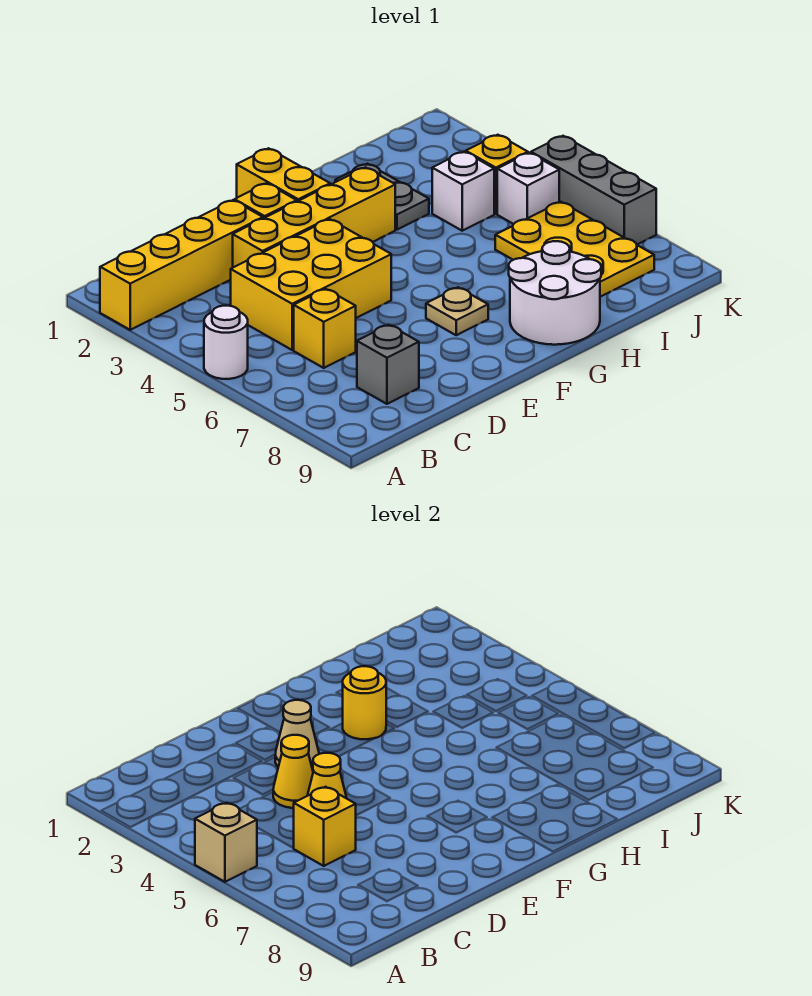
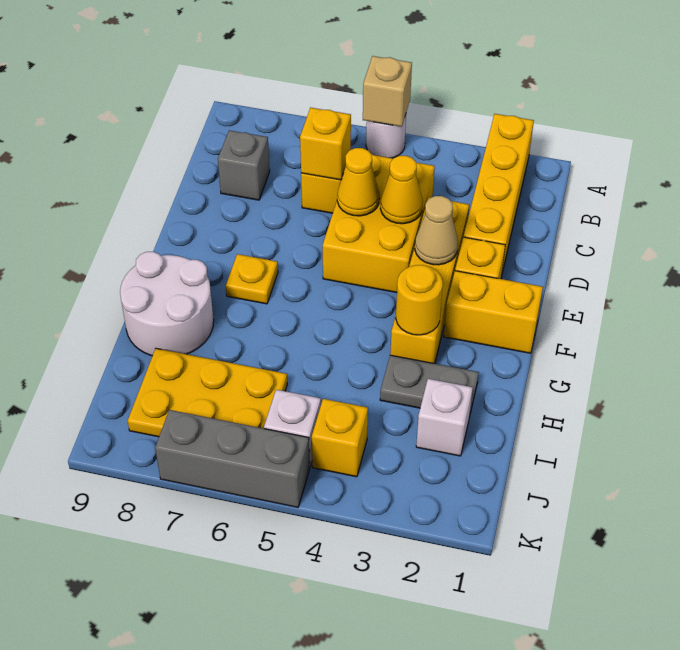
tan plate F7 level 1 -> yellow plate F7 level 1
white brick I4 level 1 -> white brick I2 level 1

